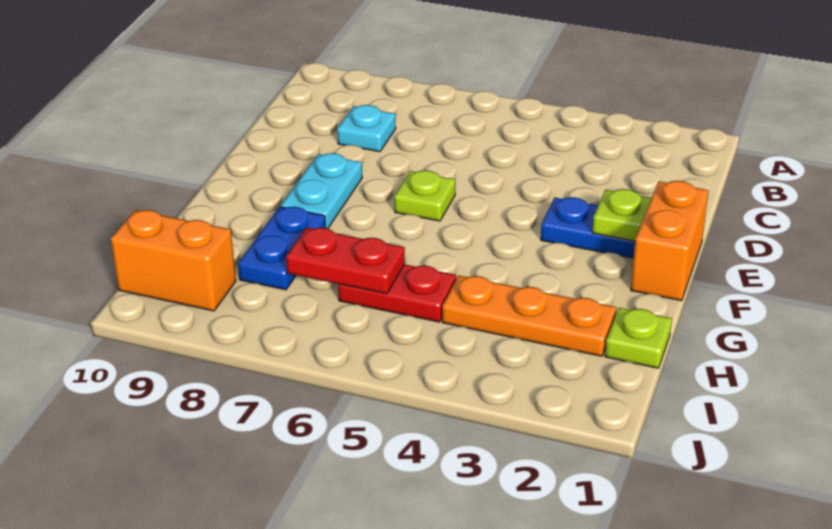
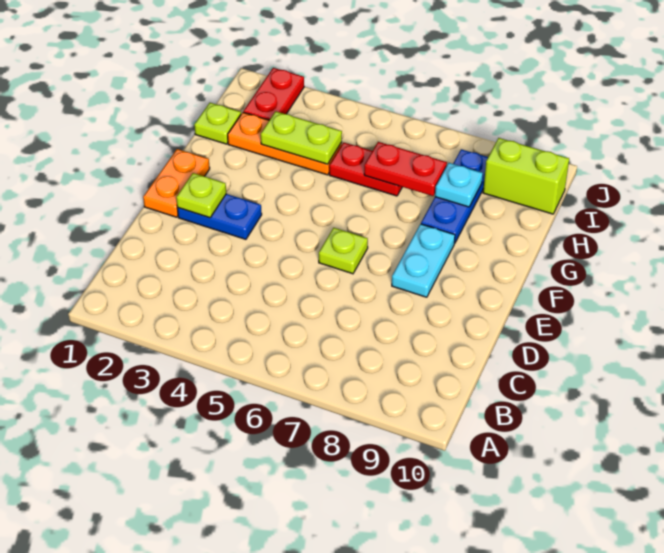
cyan plate C8 level 1 -> cyan plate H8 level 2
orange brick E1:F1 level 1 -> orange plate E1:F1 level 1
blue plate G8:H8 level 1 -> blue plate G8:I8 level 1
none -> lime plate H3:H4 level 2
none -> red plate I2:J2 level 1
orange brick I9:I10 level 1 -> lime brick I9:I10 level 1

